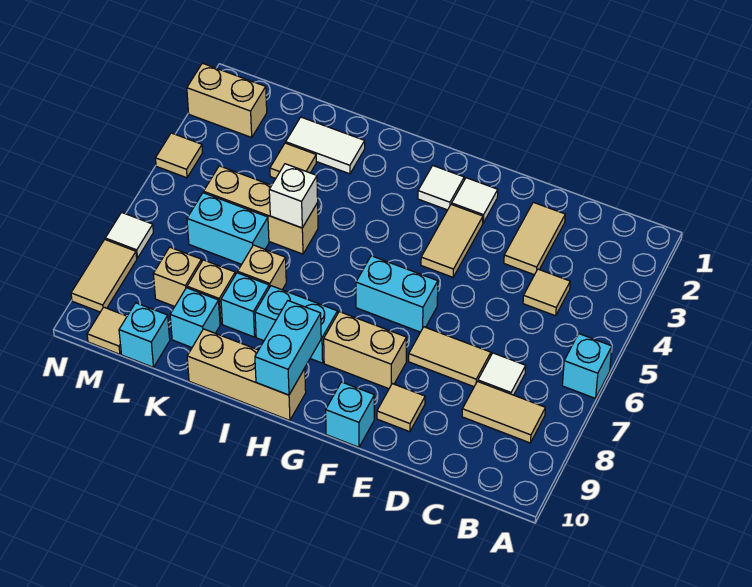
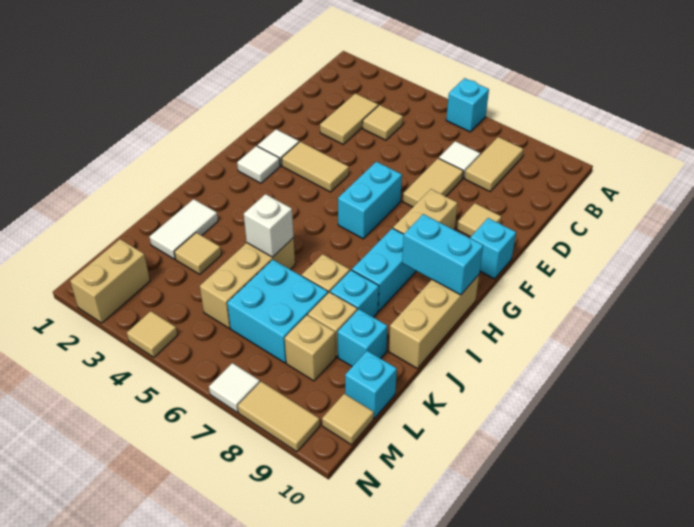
tan tile D2:D3 level 1 -> tan tile C3:D3 level 1
cyan brick K6:L6 level 1 -> cyan brick K6:L7 level 1

